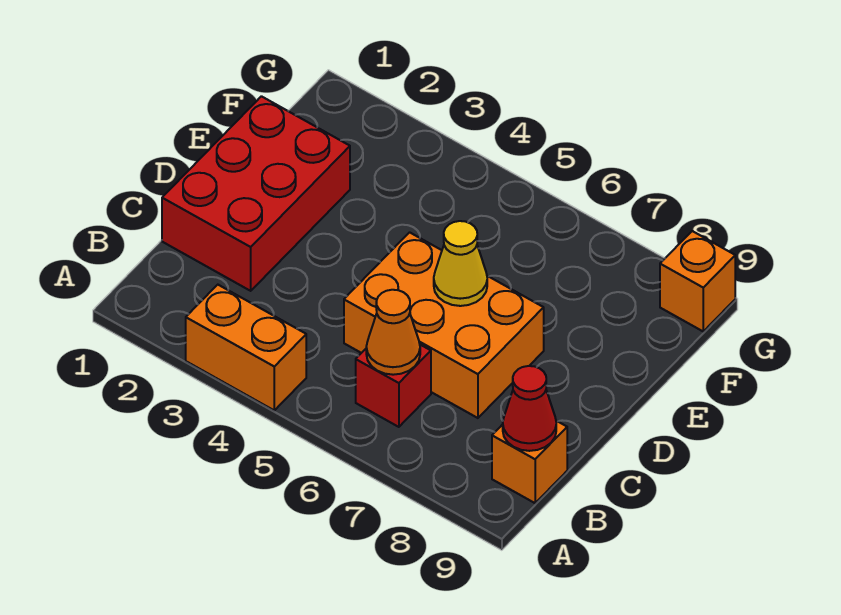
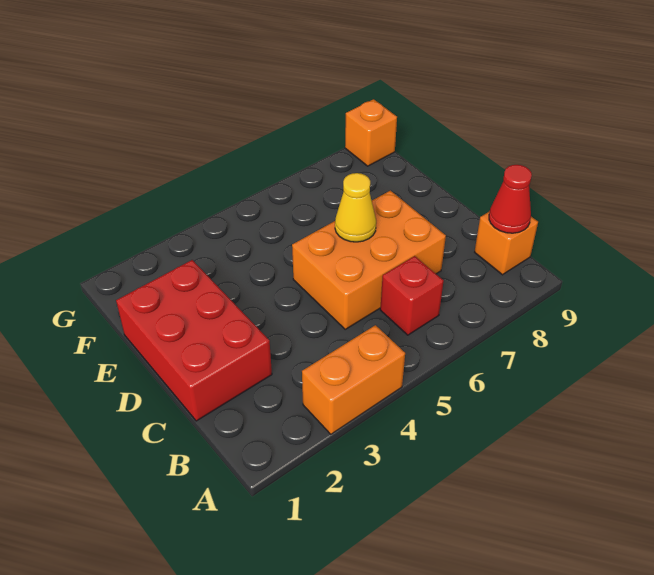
orange cone B6 level 2 -> none

